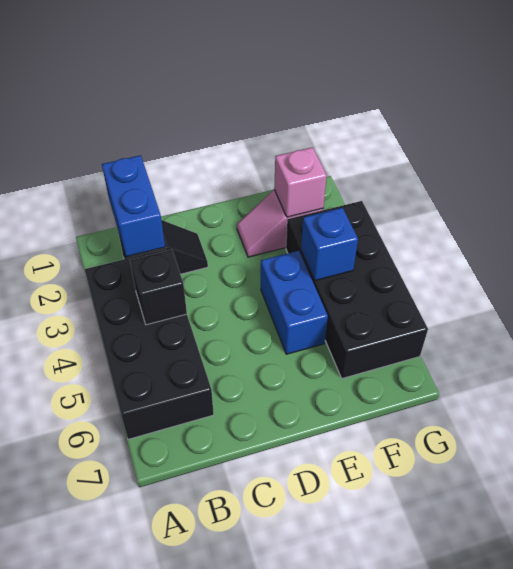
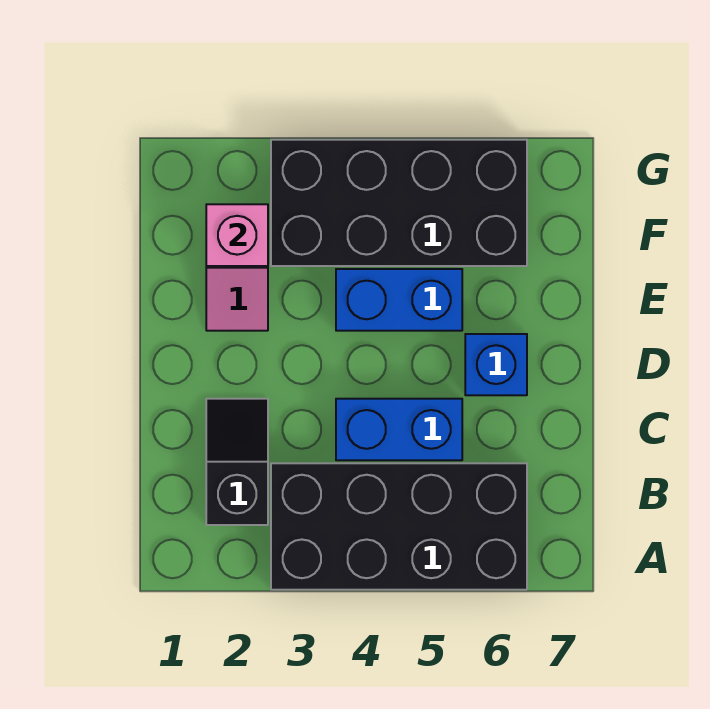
blue brick B1:B2 level 2 -> blue brick C4:C5 level 1
black brick B4 level 2 -> none
blue brick F4 level 2 -> blue brick D6 level 1

